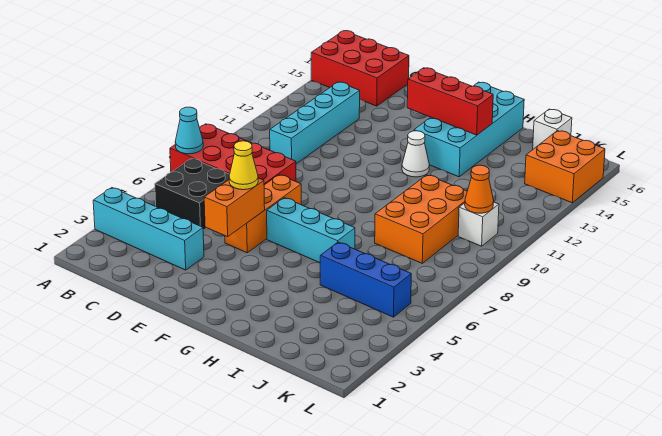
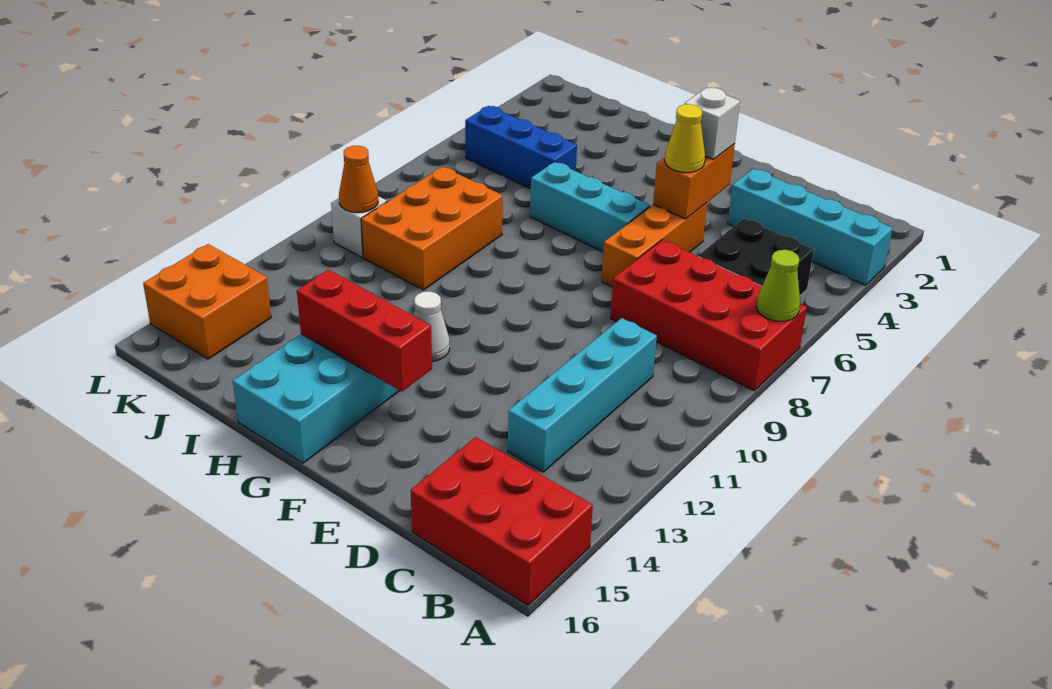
cyan cone A7 level 2 -> lime cone A7 level 2
white brick J16 level 1 -> white brick E4 level 3

